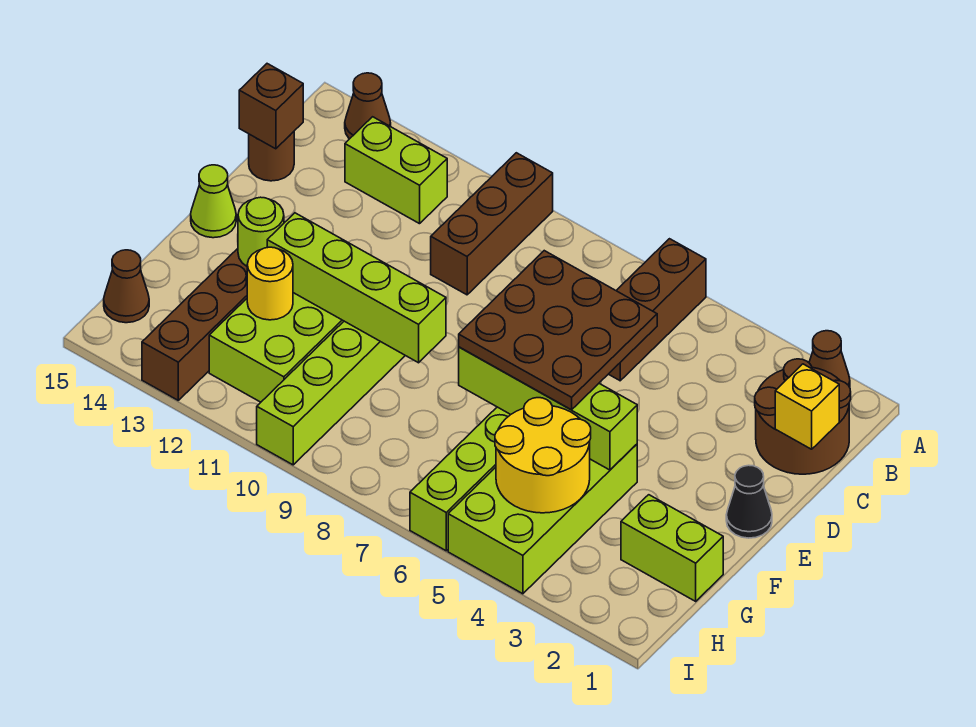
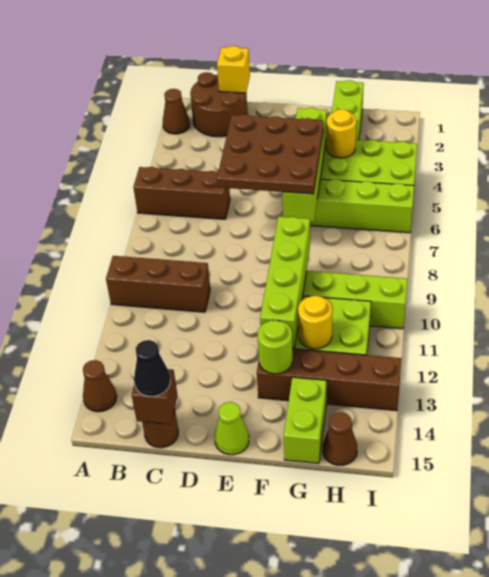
lime brick B12:B13 level 1 -> lime brick G14:G15 level 1
black cone E1 level 1 -> black cone C15 level 3
yellow round brick G4:H5 level 2 -> yellow round brick G4 level 2

